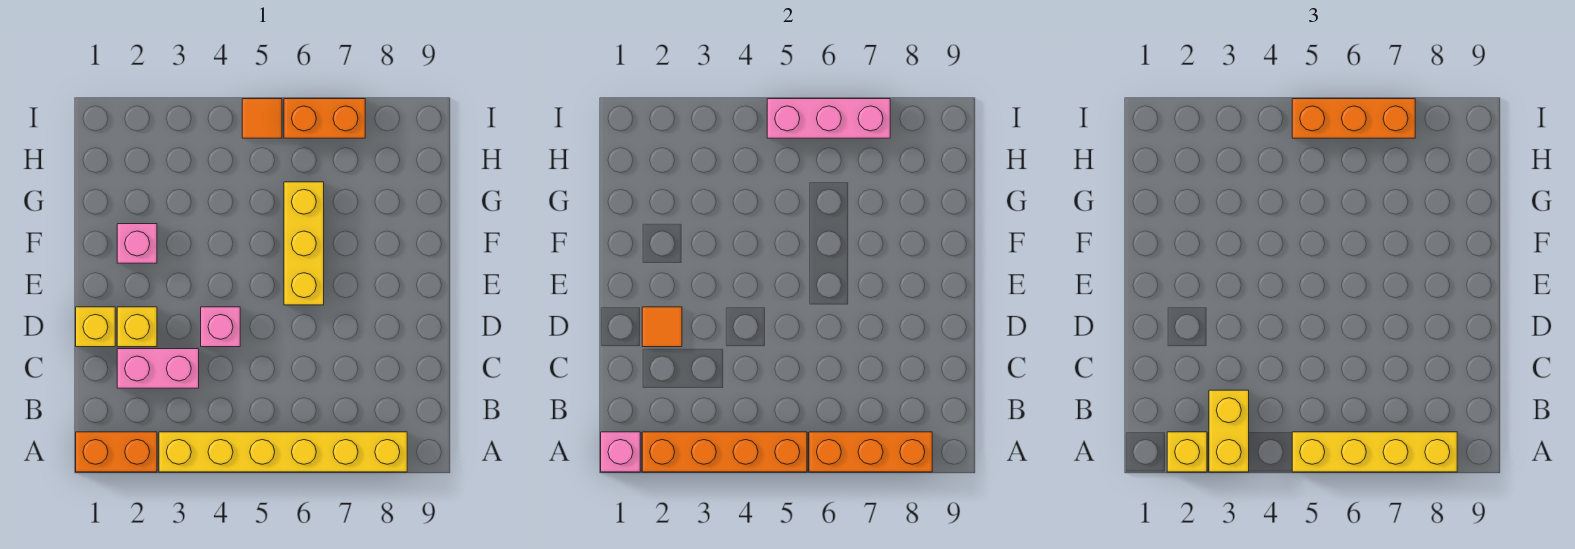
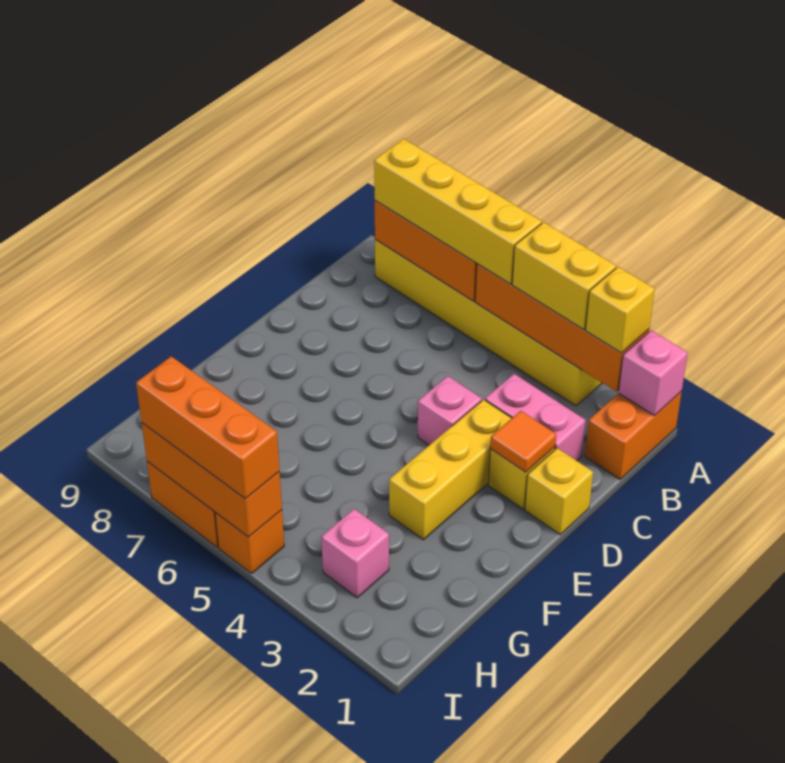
orange brick A1:A2 level 1 -> orange brick A1:B1 level 1
yellow brick A3:B3 level 3 -> yellow brick A3:A4 level 3
yellow brick E6:G6 level 1 -> yellow brick D3:F3 level 1
pink brick F2 level 1 -> pink brick H3 level 1
orange tile I5 level 1 -> orange brick I5 level 1
pink brick I5:I7 level 2 -> orange brick I5:I7 level 2

